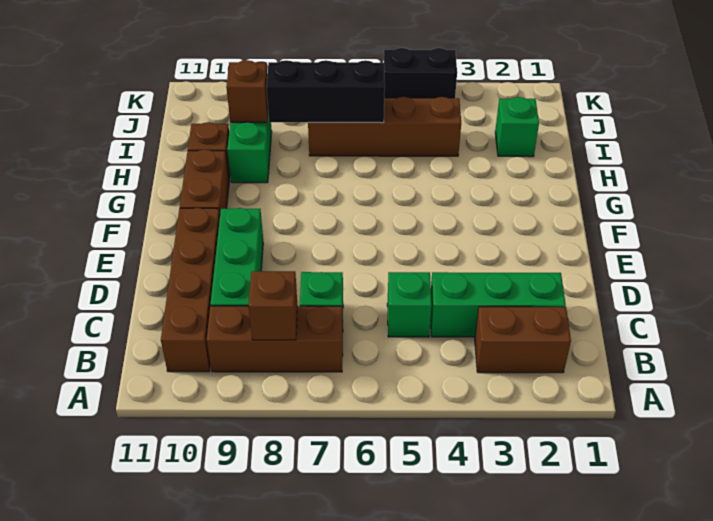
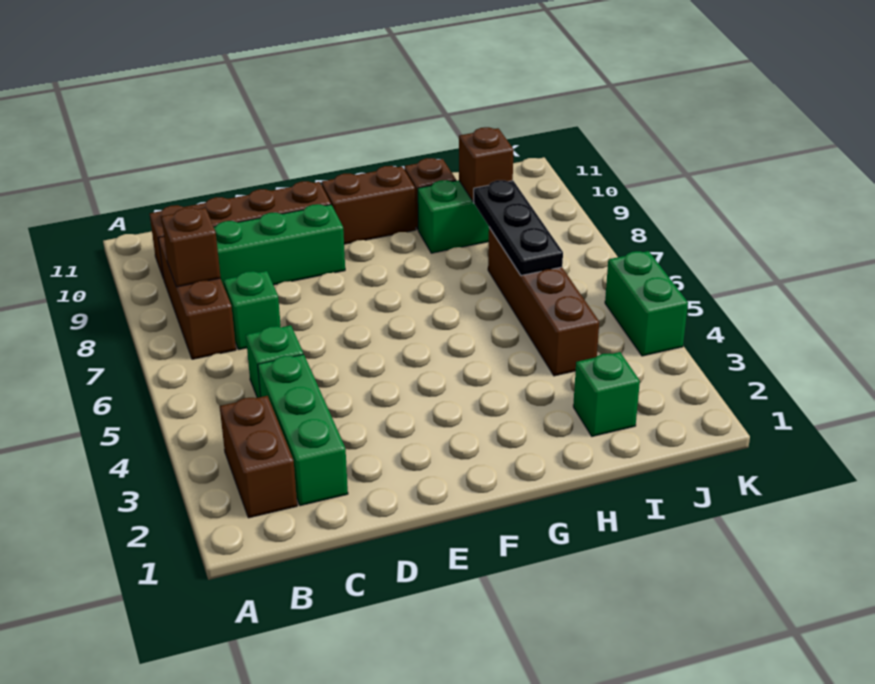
black brick I6:I8 level 2 -> black plate I6:I8 level 2
black brick K4:K5 level 1 -> green brick K4:K5 level 1

